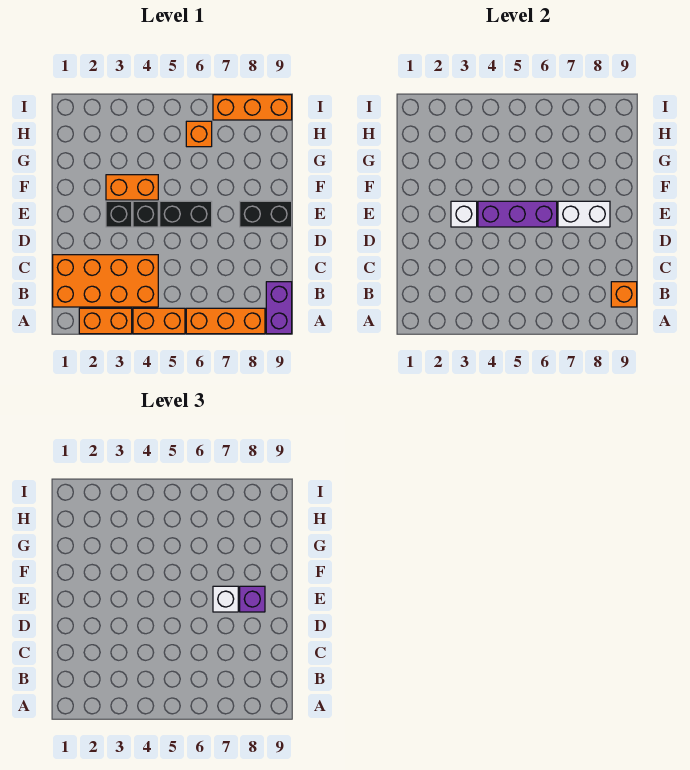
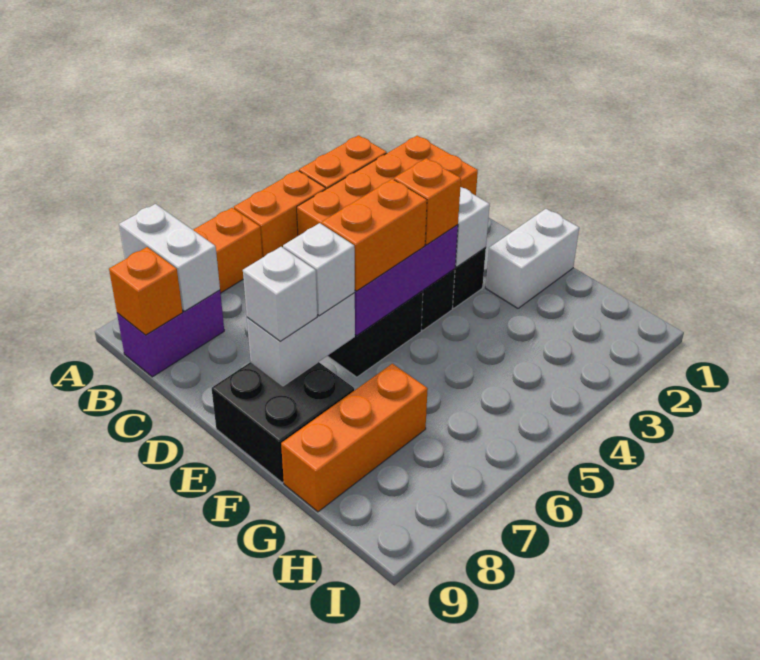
none -> white brick A8:B8 level 2
purple brick A9:B9 level 1 -> purple brick B8:B9 level 1
black brick E8:E9 level 1 -> black brick E8:F9 level 1
purple brick E8 level 3 -> white brick E8 level 3
none -> white brick F1:F2 level 1
orange brick F3:F4 level 1 -> orange brick E5:E6 level 3
orange brick H6 level 1 -> orange brick E4 level 3
orange brick I7:I9 level 1 -> orange brick G7:G9 level 1

